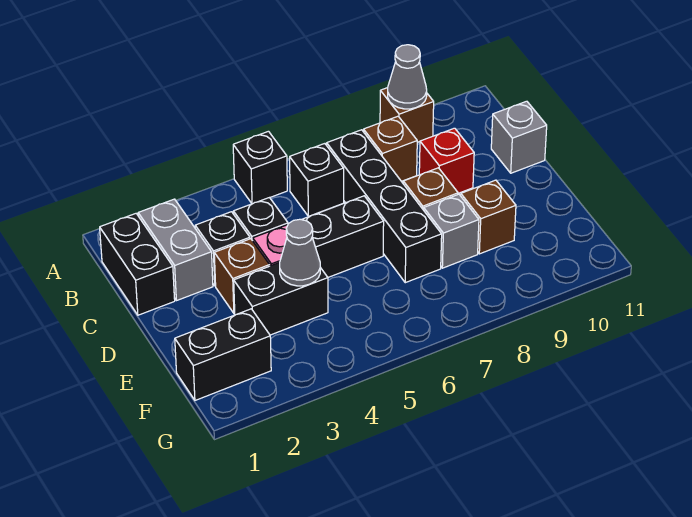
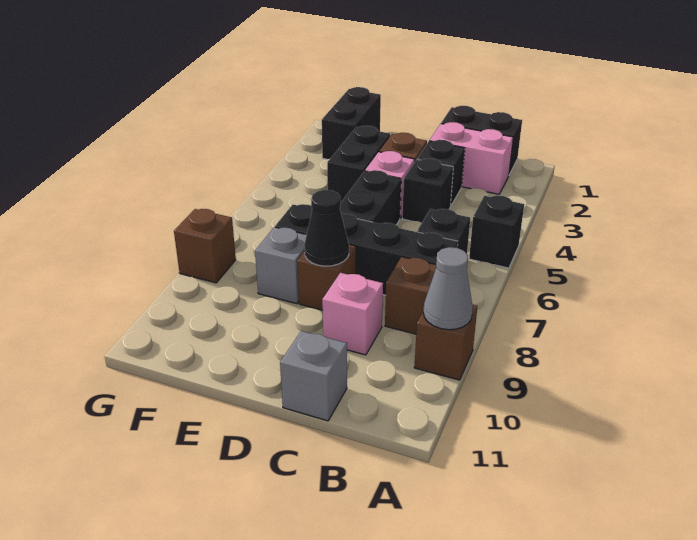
grey brick B2:C2 level 1 -> pink brick B2:C2 level 1
red brick C9 level 1 -> pink brick C9 level 1
none -> black cone D8 level 2
grey cone E4 level 2 -> none
brown brick E9 level 1 -> brown brick G8 level 1

